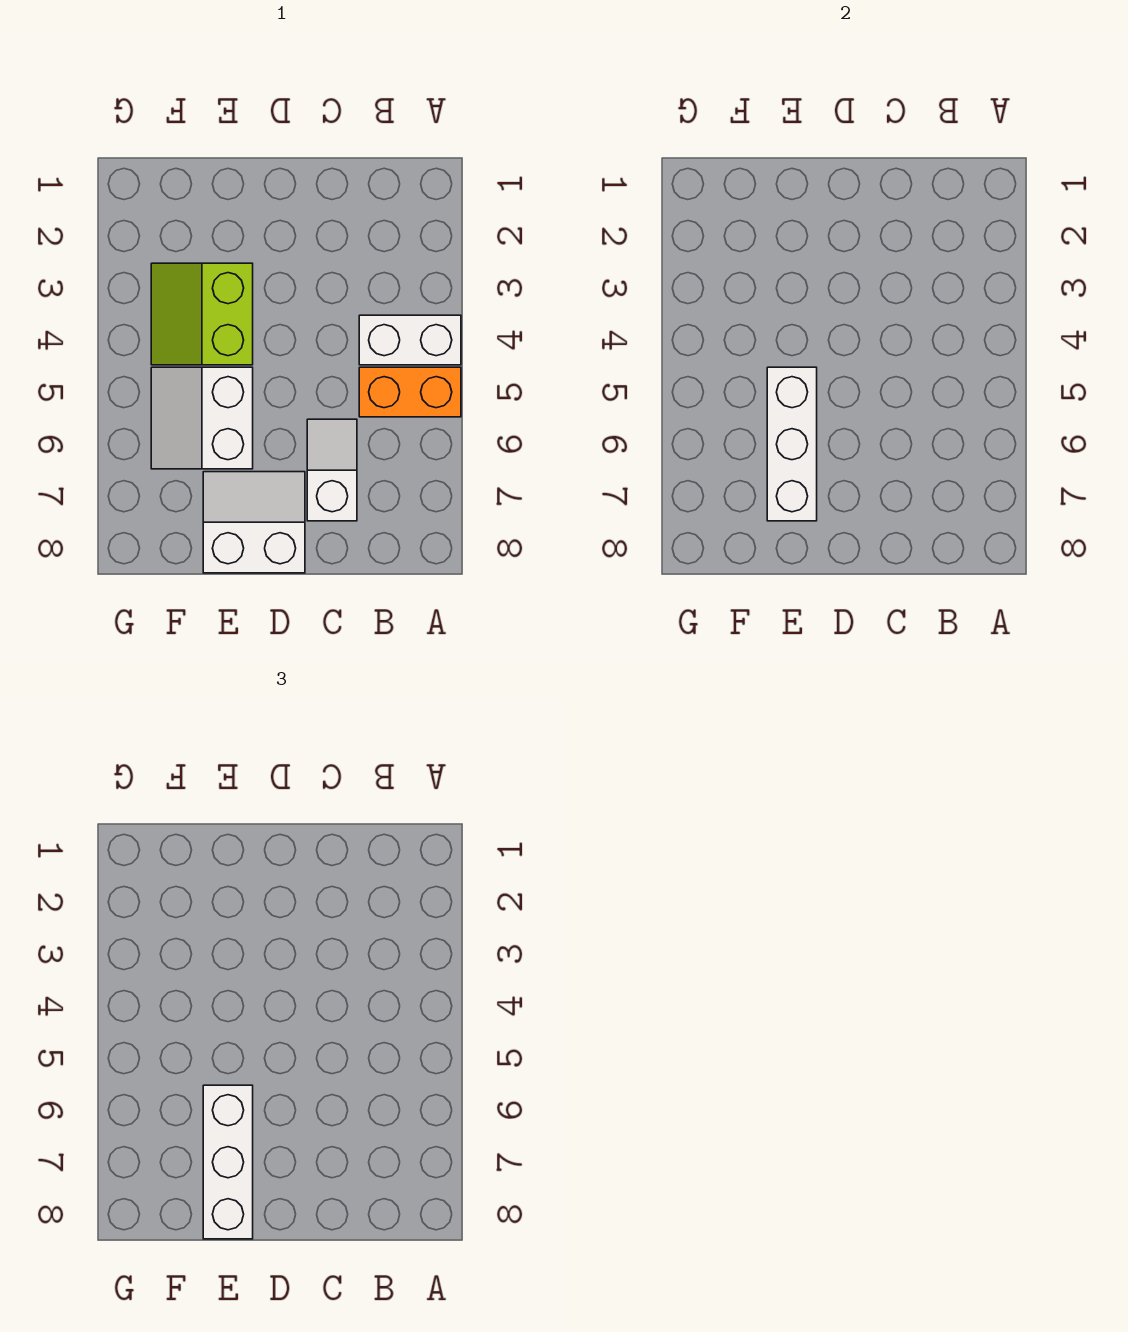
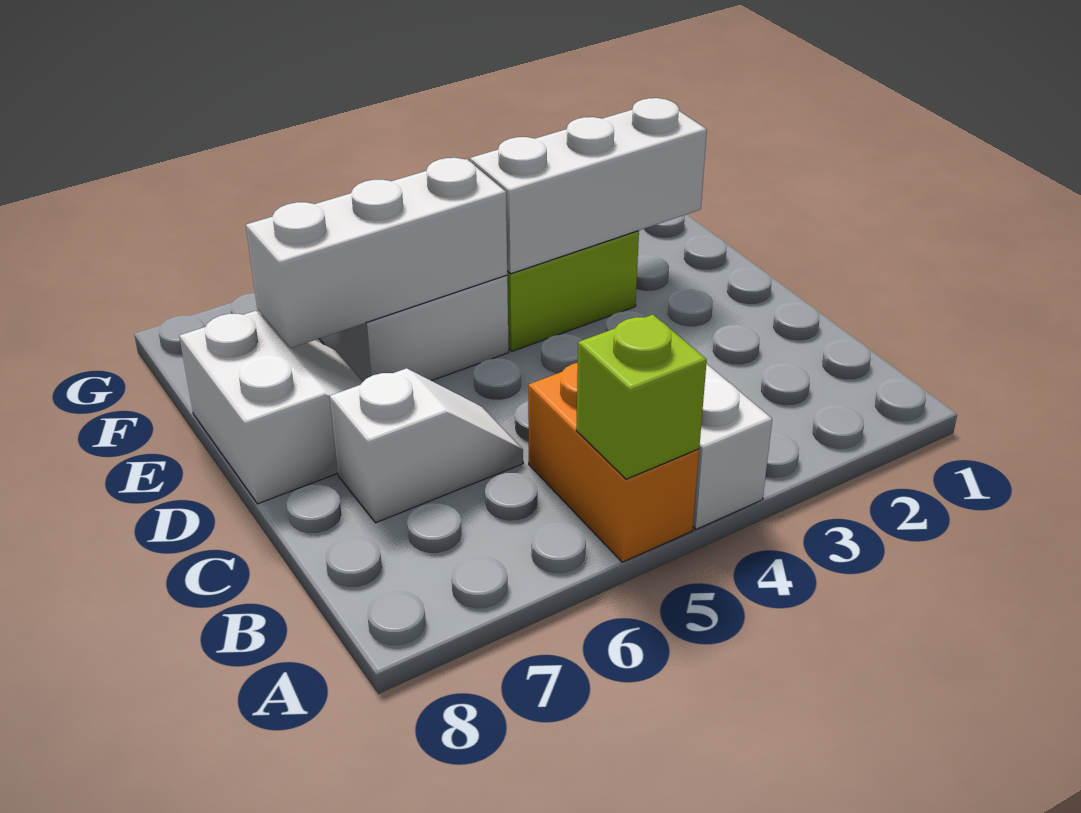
none -> lime brick A5 level 2
white brick E6:E8 level 3 -> white brick E2:E4 level 2

